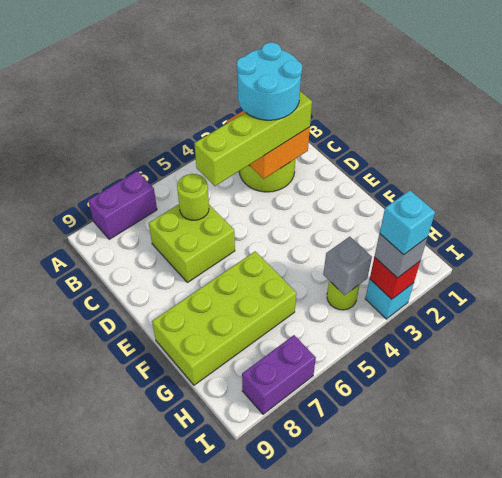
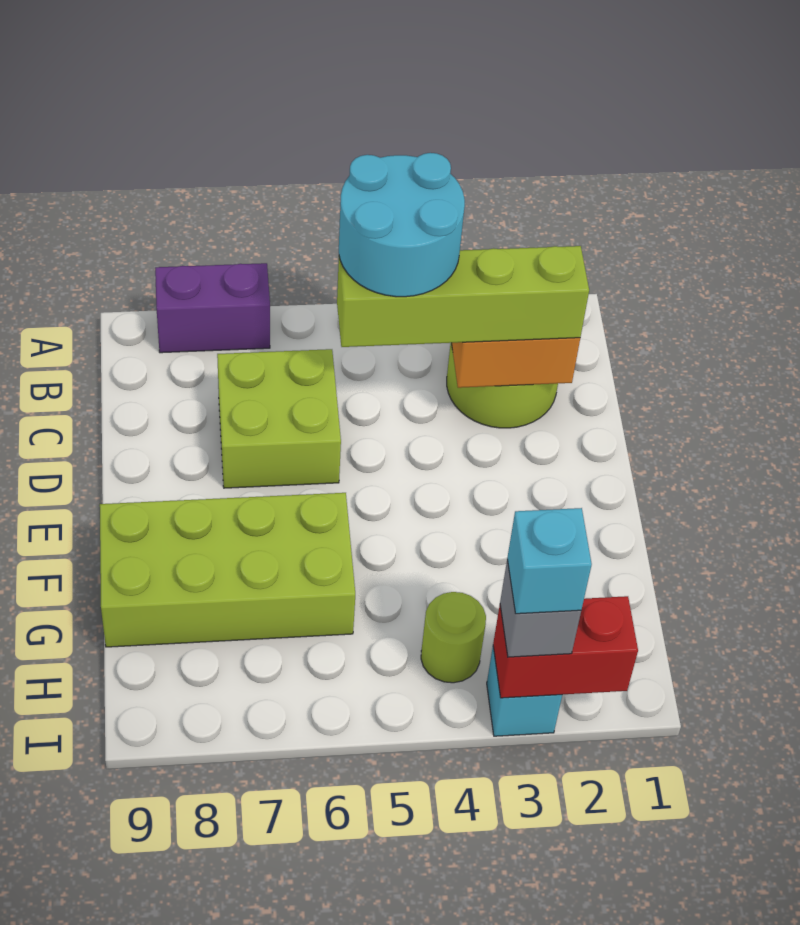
cyan round brick B2:C3 level 4 -> cyan round brick B4:C5 level 4
lime round brick C6 level 2 -> none
grey brick H4 level 2 -> none
red brick I3 level 2 -> red brick I2:I3 level 2
purple brick I7:I8 level 1 -> none

